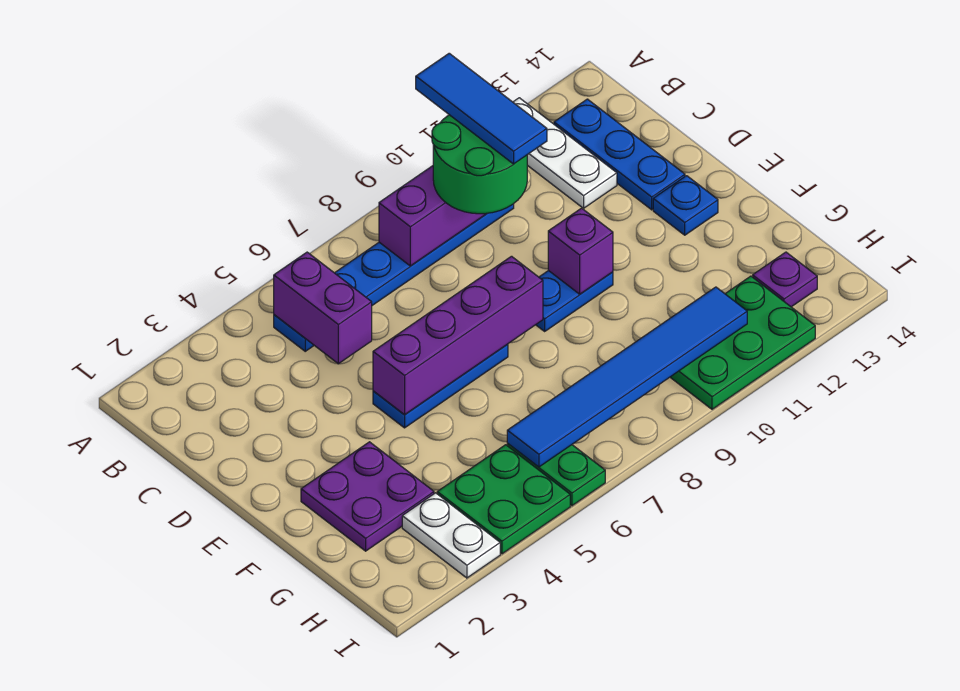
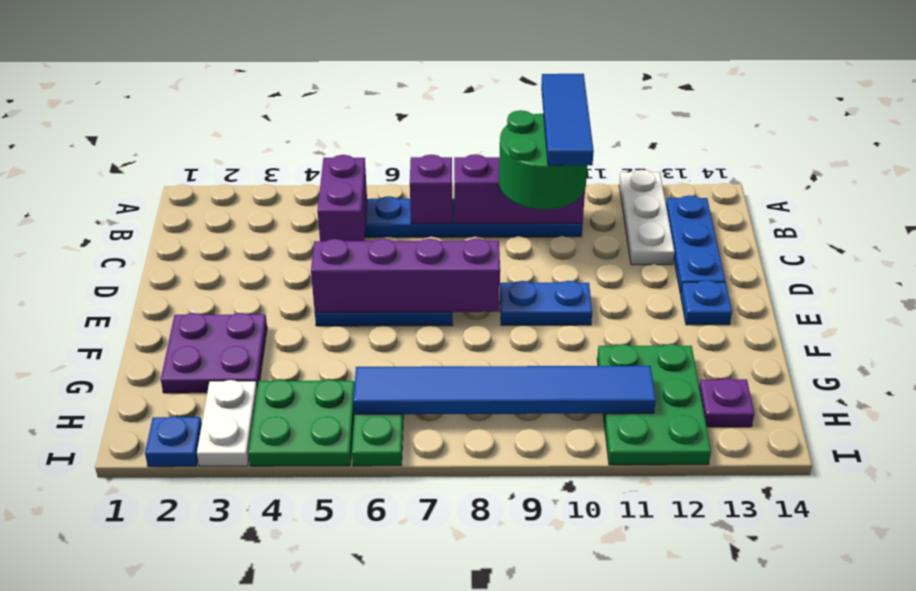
purple brick E10 level 2 -> purple brick B7 level 2
green plate H10:I12 level 1 -> green plate G11:I12 level 1
none -> blue plate I2 level 1

